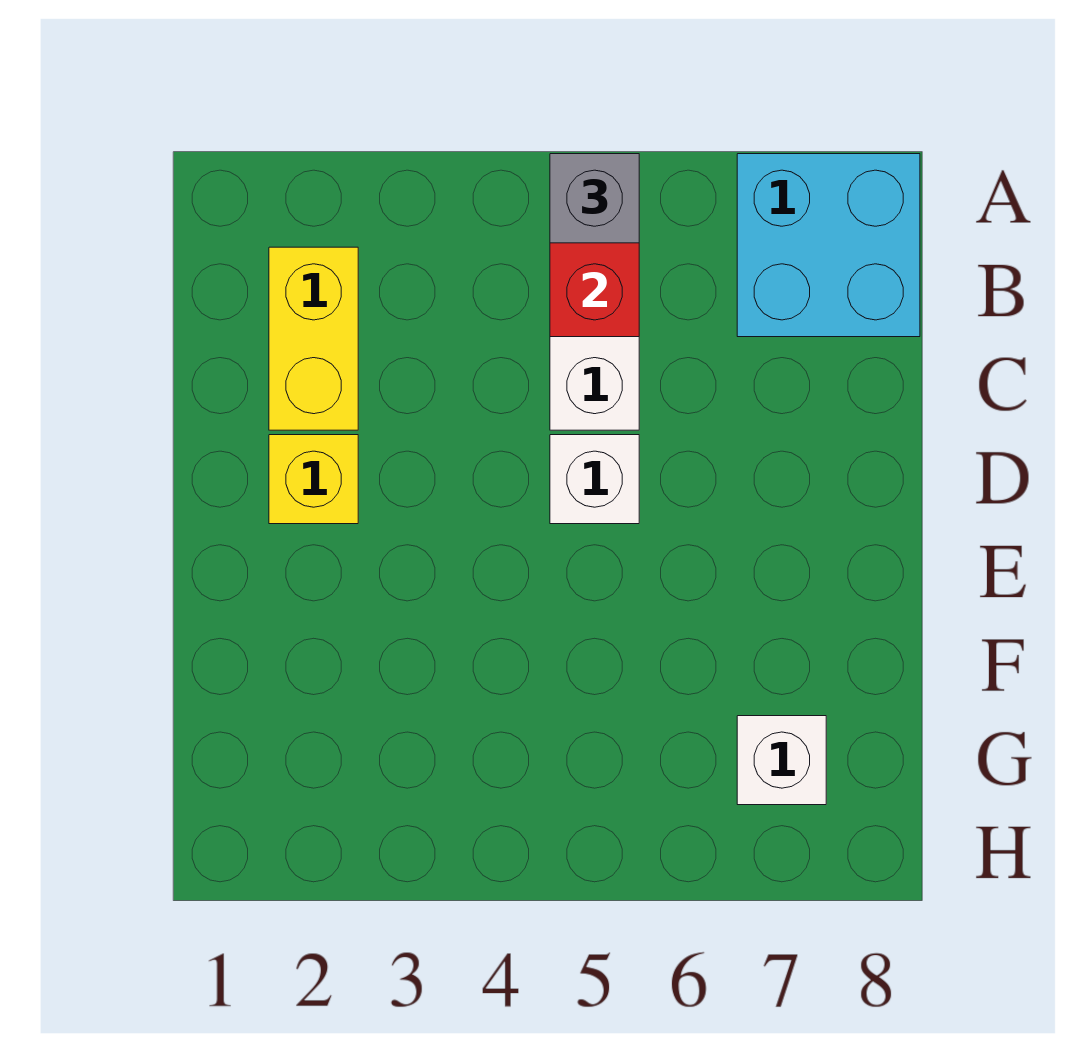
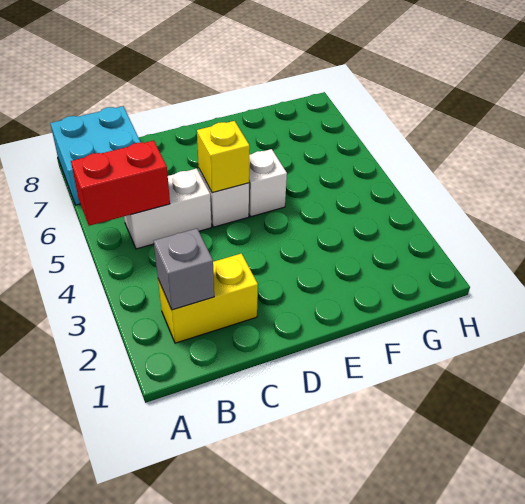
grey brick A5 level 3 -> grey brick B2 level 2
yellow brick D2 level 1 -> yellow brick D5 level 2
white brick G7 level 1 -> white brick E5 level 1

